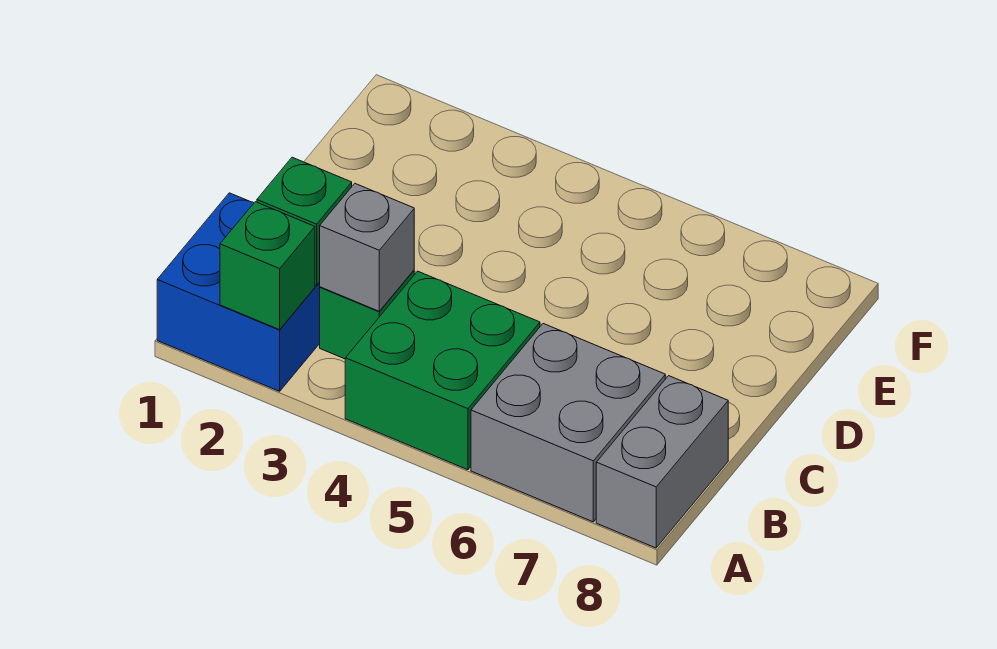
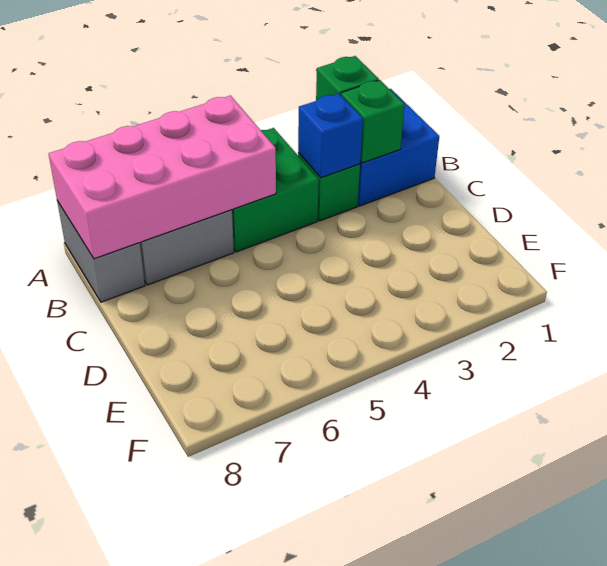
none -> pink brick A5:B8 level 2
grey brick B3 level 2 -> blue brick B3 level 2

